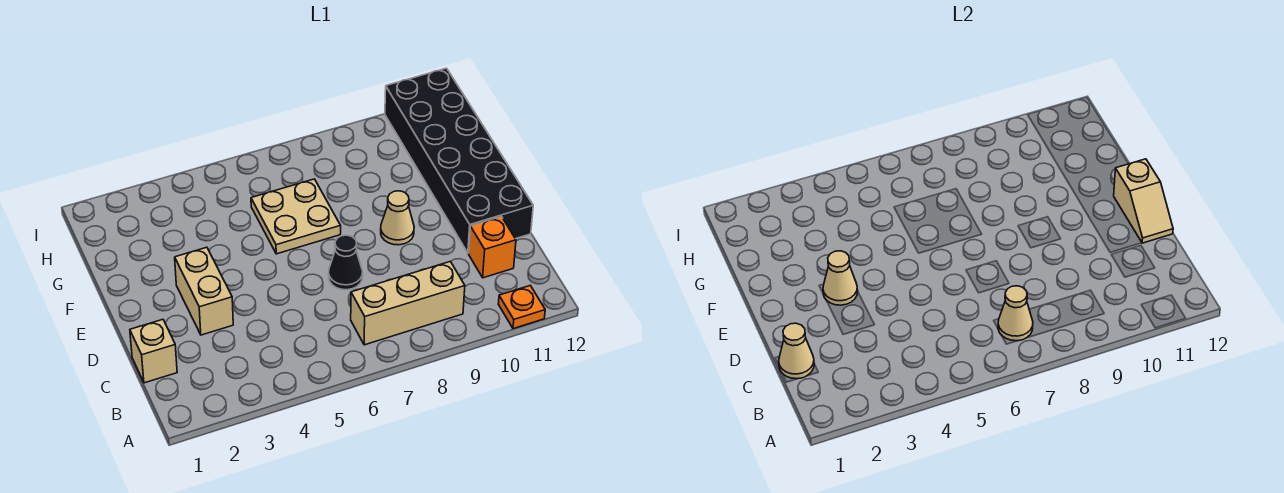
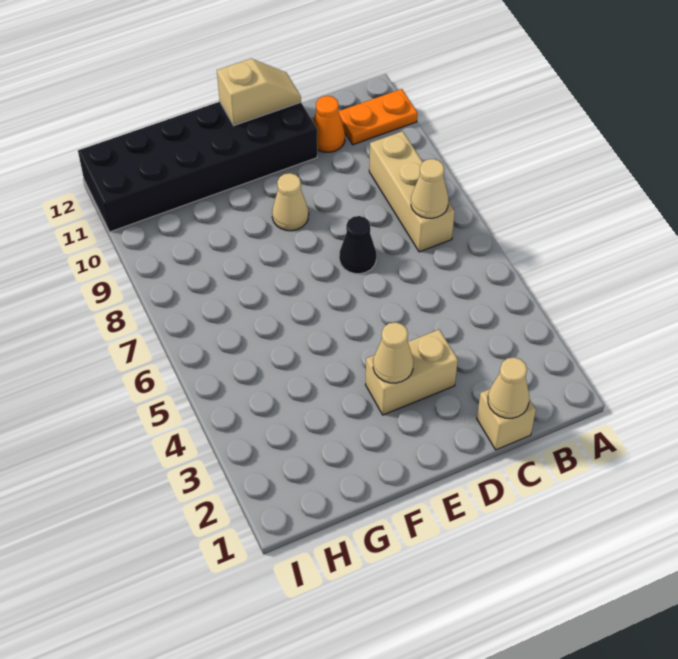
orange plate A11 level 1 -> orange plate A11:B11 level 1
orange brick C11 level 1 -> orange cone C11 level 1
tan plate F6:G7 level 1 -> none

